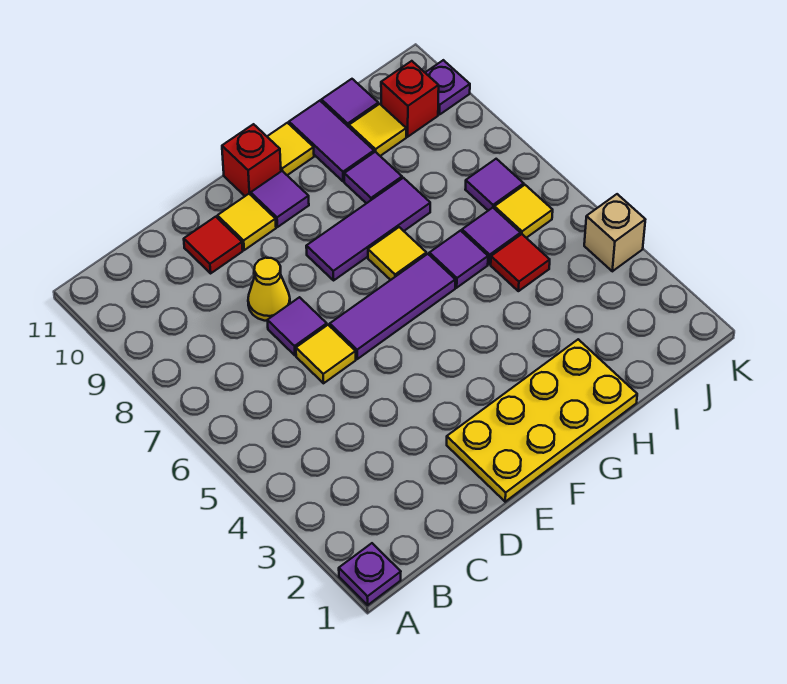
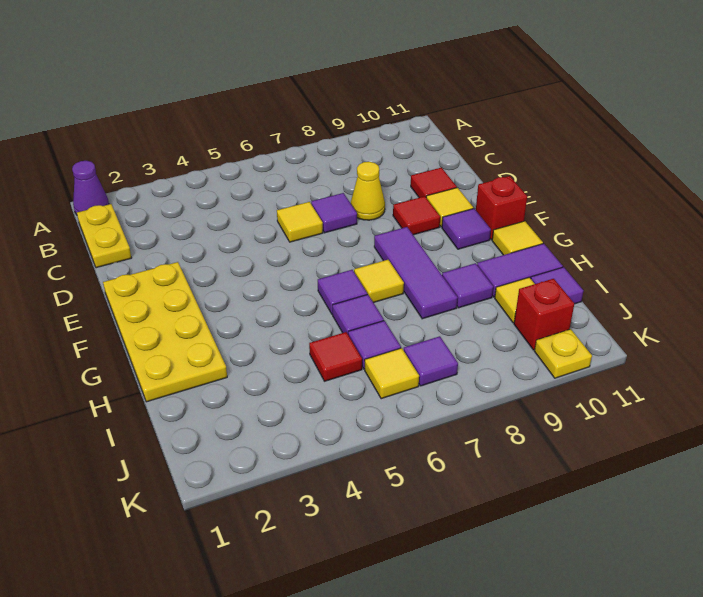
purple plate A1 level 1 -> purple cone A1 level 1
none -> yellow plate B1:C1 level 1
purple tile E6:G6 level 1 -> purple tile G6 level 1
none -> red tile E9 level 1
tan brick K4 level 1 -> none
purple plate K10 level 1 -> yellow plate K10 level 1

